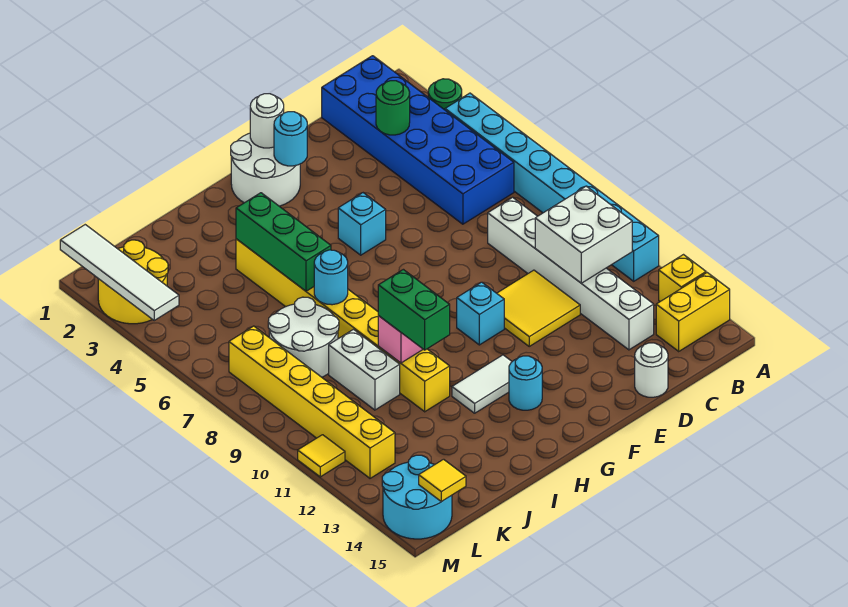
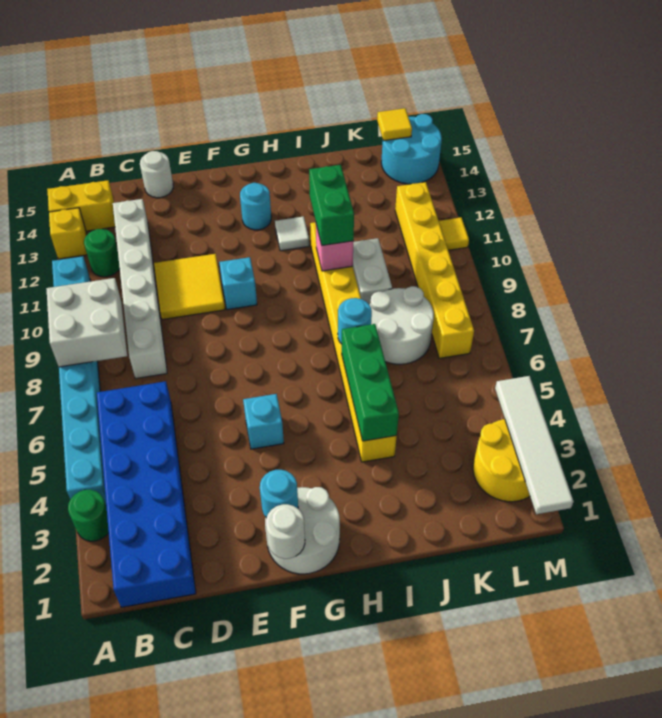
white brick B10:C11 level 2 -> white brick A8:B9 level 2
green round brick C3 level 2 -> green round brick B12 level 1
white tile G12:H12 level 1 -> white tile H12 level 1

